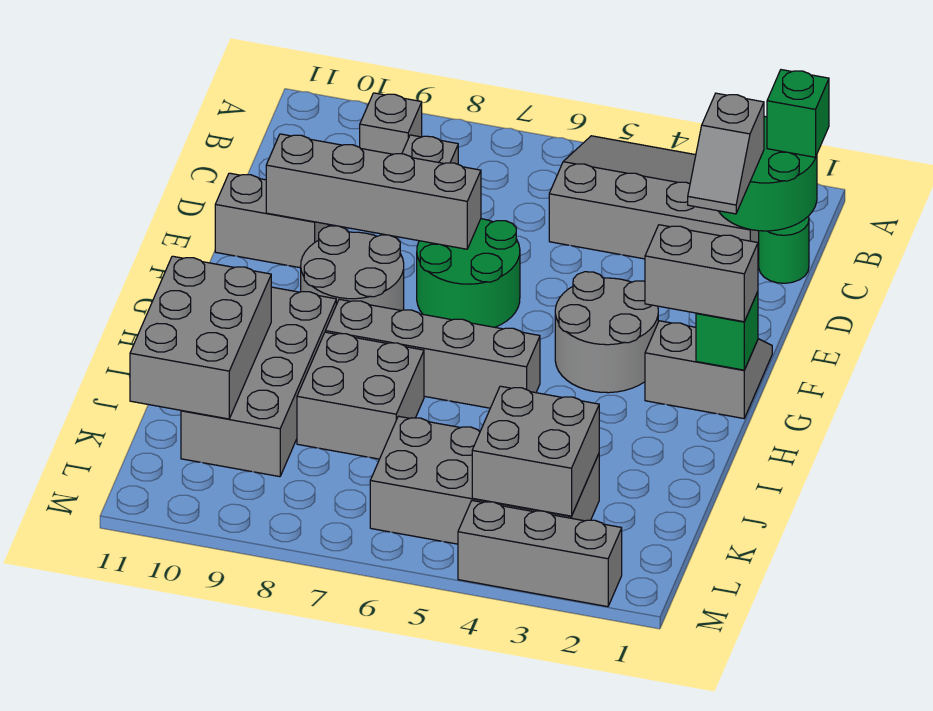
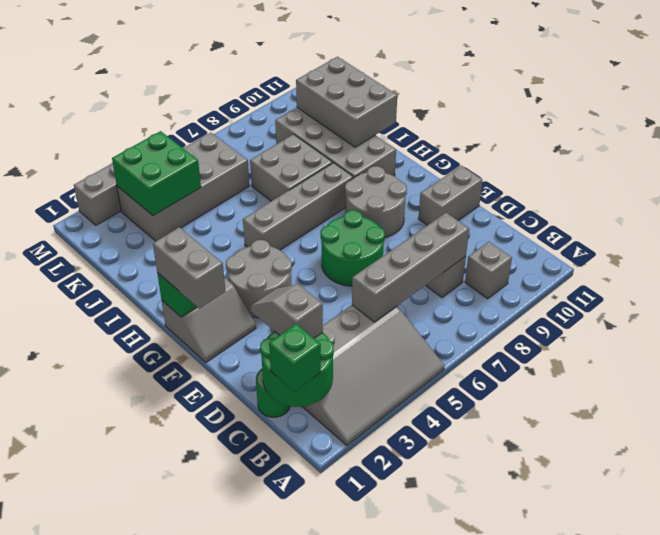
grey brick E7:E10 level 2 -> grey brick C5:C8 level 2
grey brick G1:G2 level 3 -> grey brick F1:G1 level 3
grey brick K3:L4 level 2 -> green brick K3:L4 level 2

